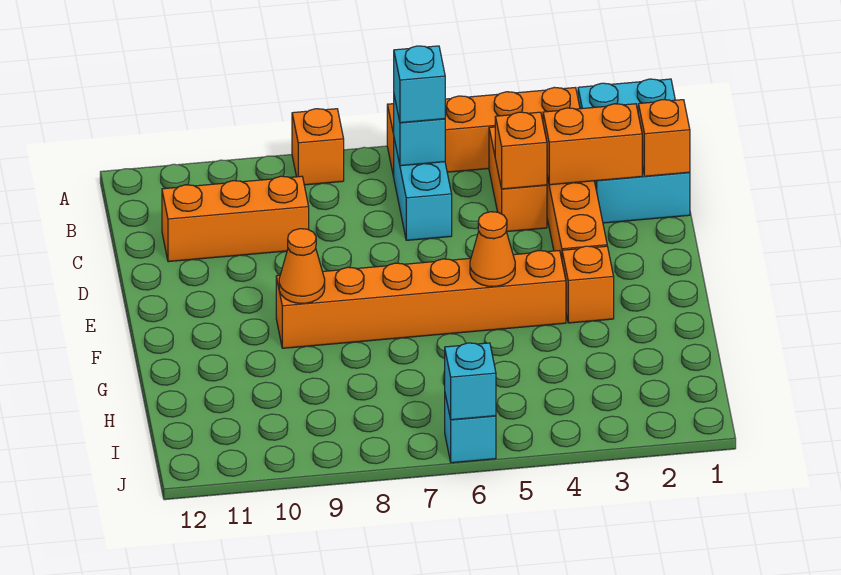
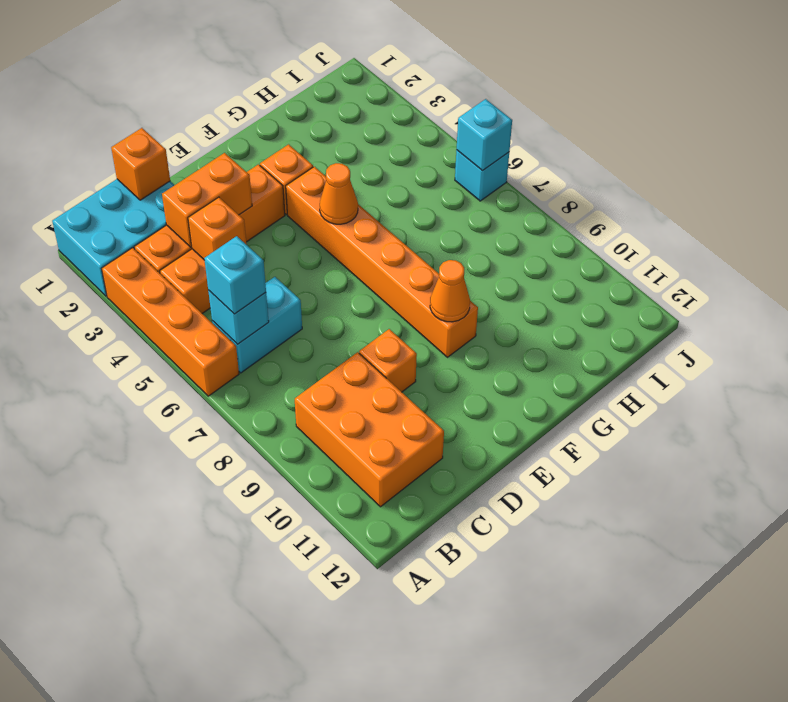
orange brick A8 level 1 -> orange brick D9 level 1
orange brick C2:C3 level 2 -> orange brick C3:D3 level 2
orange brick C9:C11 level 1 -> orange brick B9:C11 level 1

